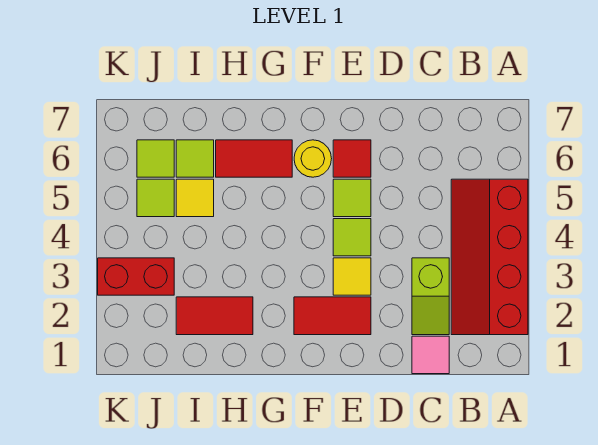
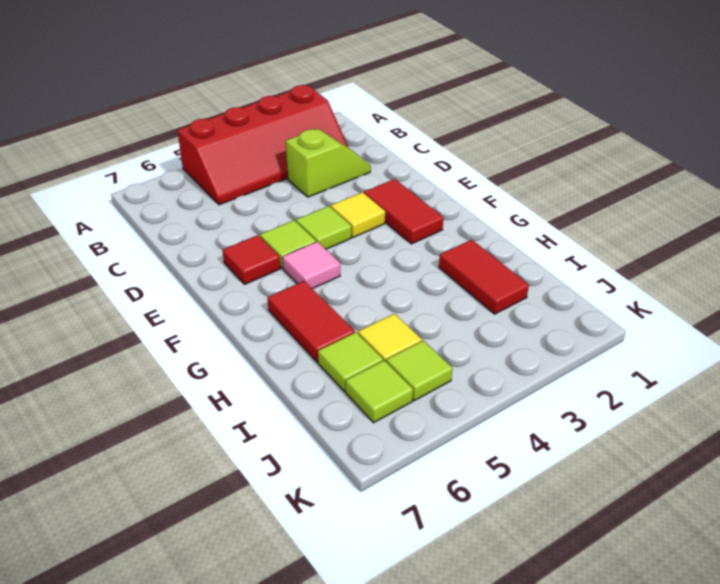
pink tile C1 level 1 -> pink tile F5 level 1
yellow round brick F6 level 1 -> none
red brick J3:K3 level 1 -> none

